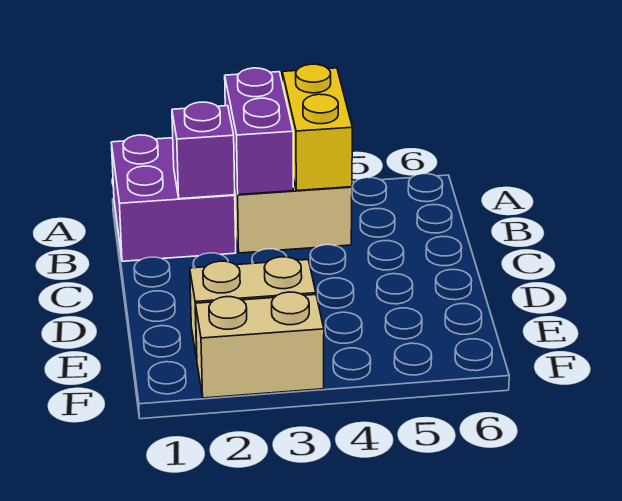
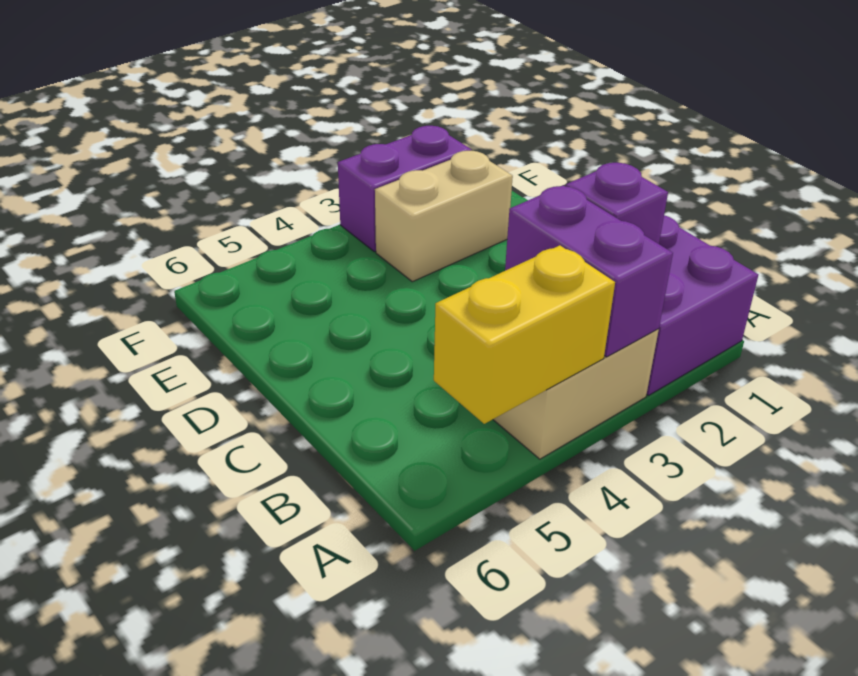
yellow brick A4:B4 level 2 -> yellow brick A4:A5 level 2
tan brick F2:F3 level 1 -> purple brick F2:F3 level 1

